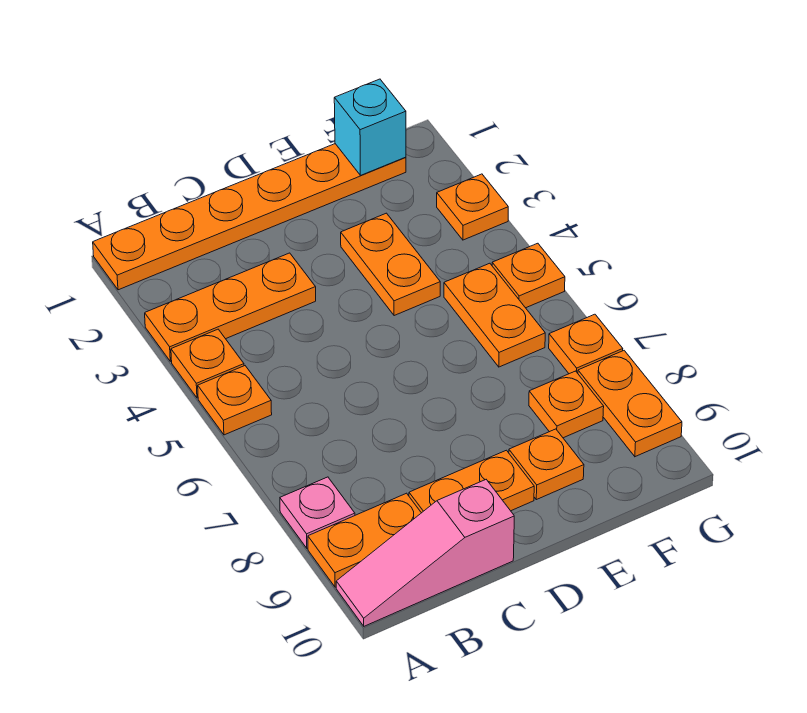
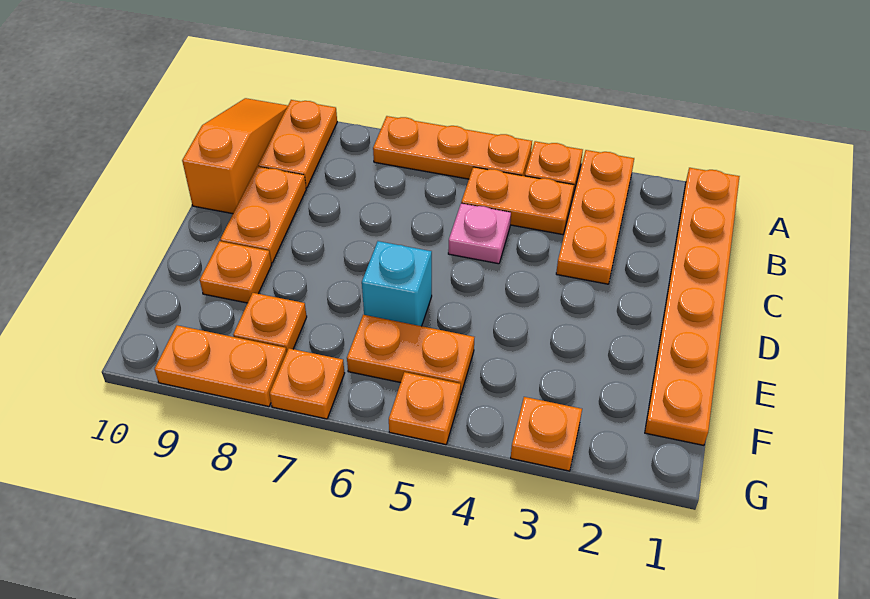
orange plate A5 level 1 -> orange plate A5:A7 level 1
pink plate A8 level 1 -> pink plate C5 level 1
pink slope A10:C10 level 1 top C -> orange slope A10:C10 level 1 top C
orange plate E3:E4 level 1 -> orange plate B4:B5 level 1
cyan brick F1 level 2 -> cyan brick E6 level 1

